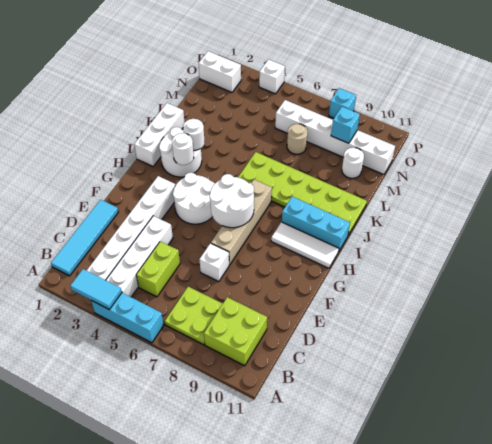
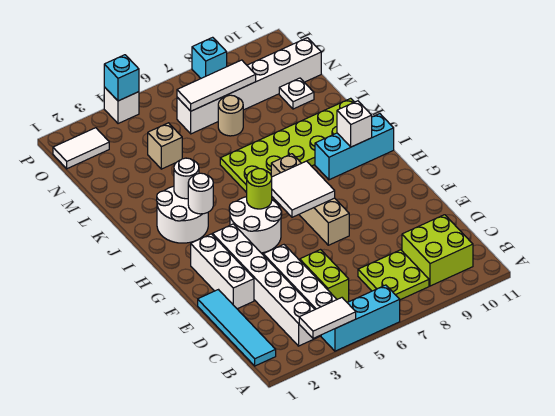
cyan tile A3:A4 level 2 -> white tile A3:A4 level 2
white brick E7 level 1 -> white brick I10 level 2
white round brick G6:H7 level 2 -> white tile G6:H7 level 2
none -> lime round brick H5 level 2
white tile H9:H11 level 1 -> white tile N6:N8 level 2
white brick I1:K1 level 1 -> white brick E2:G2 level 1
none -> tan brick M4 level 1
white round brick M10 level 1 -> white plate M10 level 1
cyan brick N9 level 2 -> cyan brick P4 level 2
white brick O1:O2 level 1 -> white tile O1:O2 level 1

